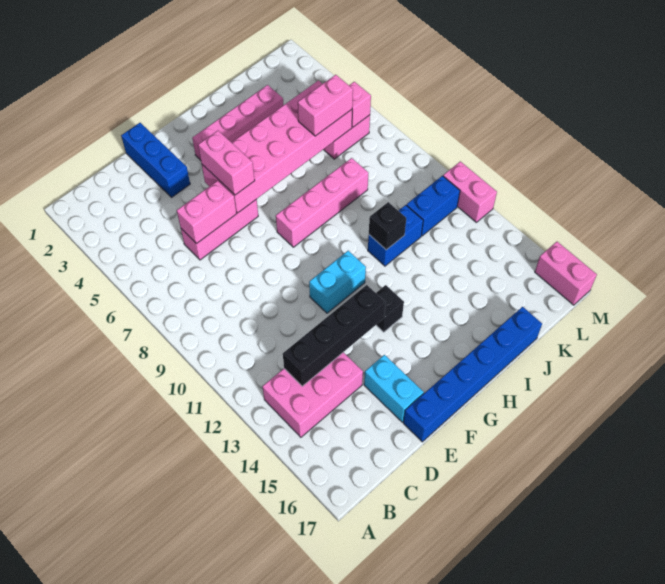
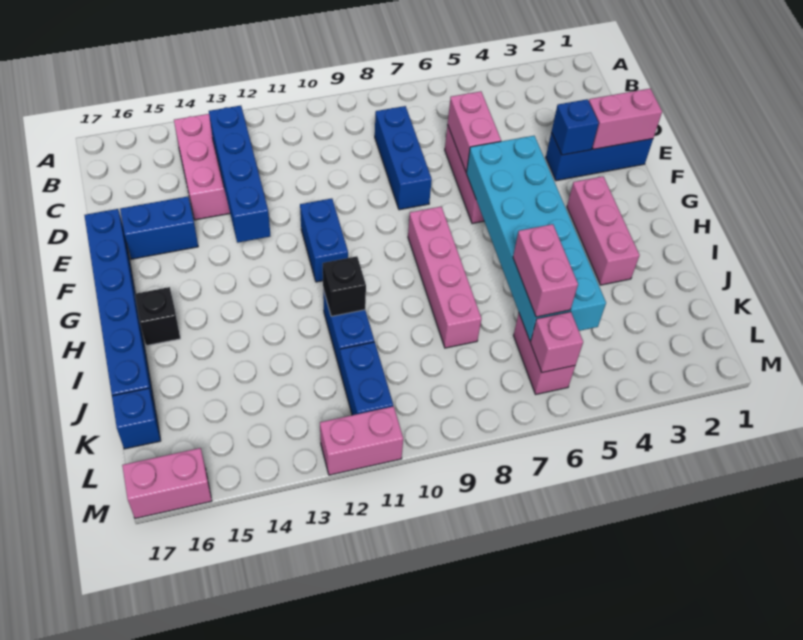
none -> blue brick C8:E8 level 1
black brick C13:F13 level 2 -> blue brick C13:F13 level 2
none -> blue brick E3 level 2
cyan brick E15:E16 level 1 -> blue brick E15:E16 level 1
pink brick F5:K6 level 2 -> cyan brick F5:K6 level 2
pink brick F5:F6 level 3 -> pink brick E1:E2 level 2
cyan brick F11:G11 level 1 -> blue brick F11:G11 level 1
pink brick G3:J3 level 1 -> pink brick G3:I3 level 1
black brick G13 level 1 -> black brick H16 level 1
none -> blue brick K17 level 1

